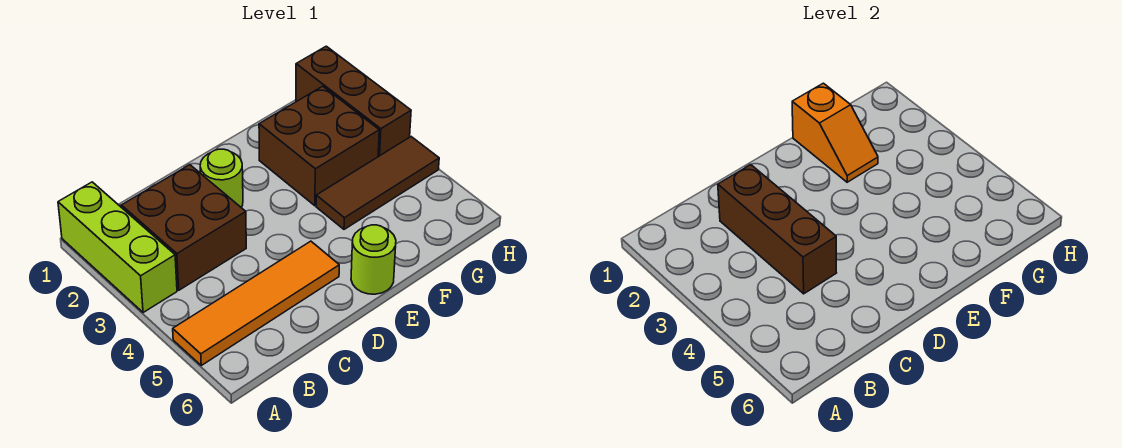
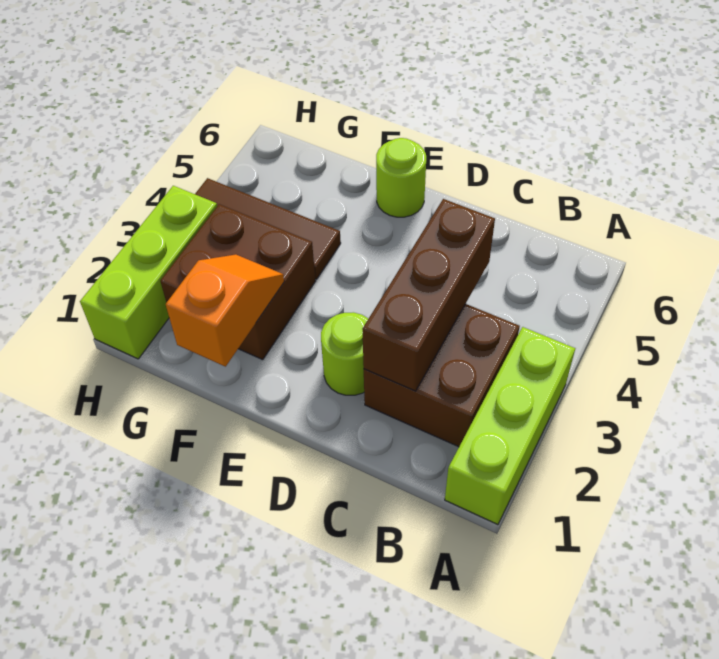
orange tile A5:D5 level 1 -> none
brown brick H1:H3 level 1 -> lime brick H1:H3 level 1

